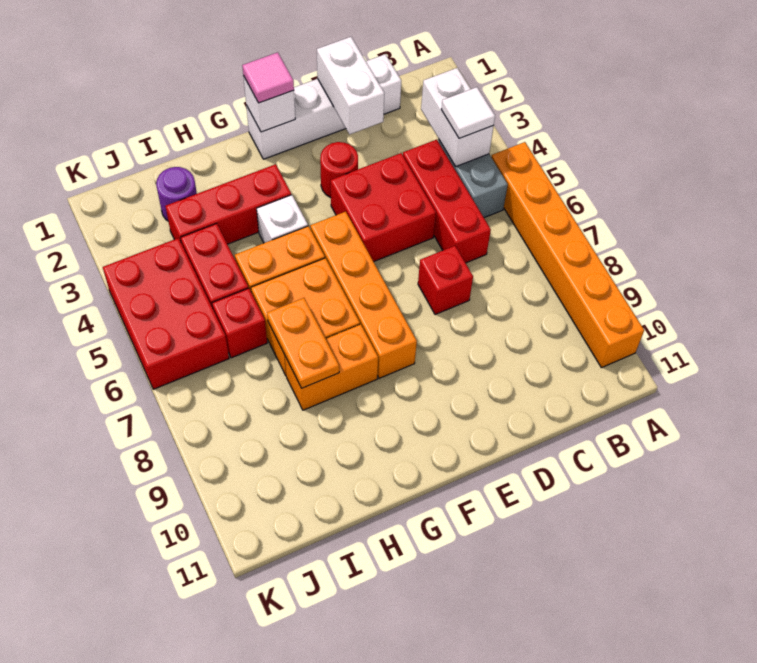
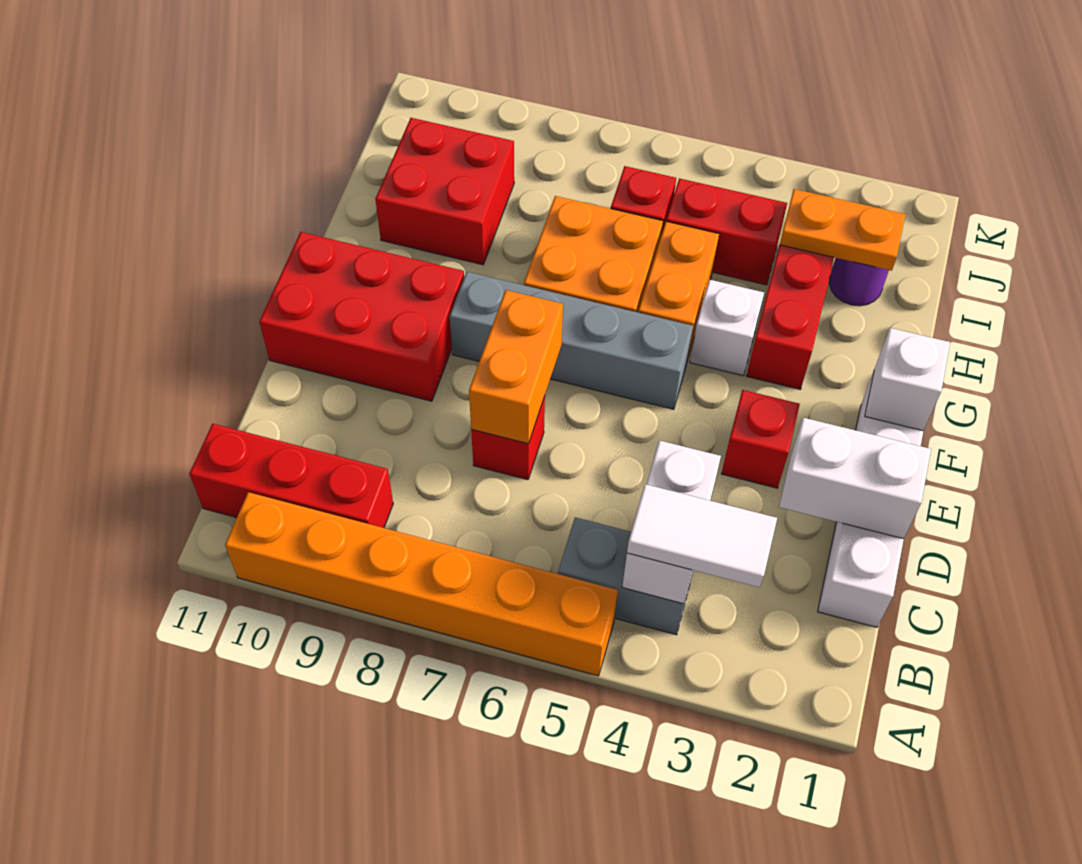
white brick B3:B4 level 2 -> white brick B4:C4 level 2
white tile B4 level 3 -> white tile B3:B4 level 3
red brick C4:C6 level 1 -> red brick B9:B11 level 1
red brick D4:E5 level 1 -> red brick H9:I10 level 1
red round brick E3 level 1 -> red brick E3 level 1
pink tile F1 level 3 -> none
orange brick F5:F8 level 1 -> grey brick F5:F8 level 1
orange brick G8:H8 level 1 -> orange brick D7:E7 level 2
orange plate H7:H8 level 2 -> orange plate I2:I3 level 2
red brick J4:K6 level 1 -> red brick E9:F11 level 1

